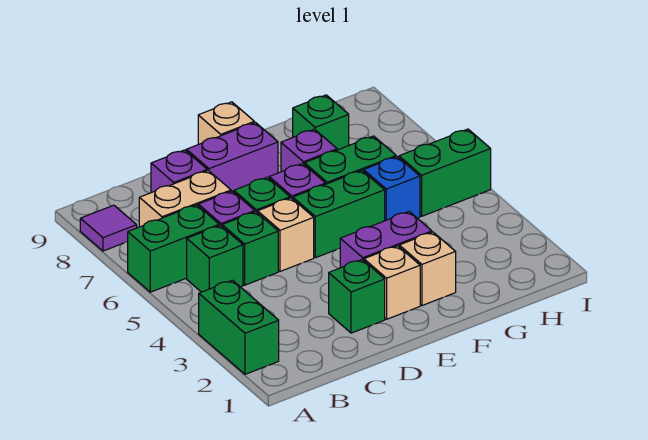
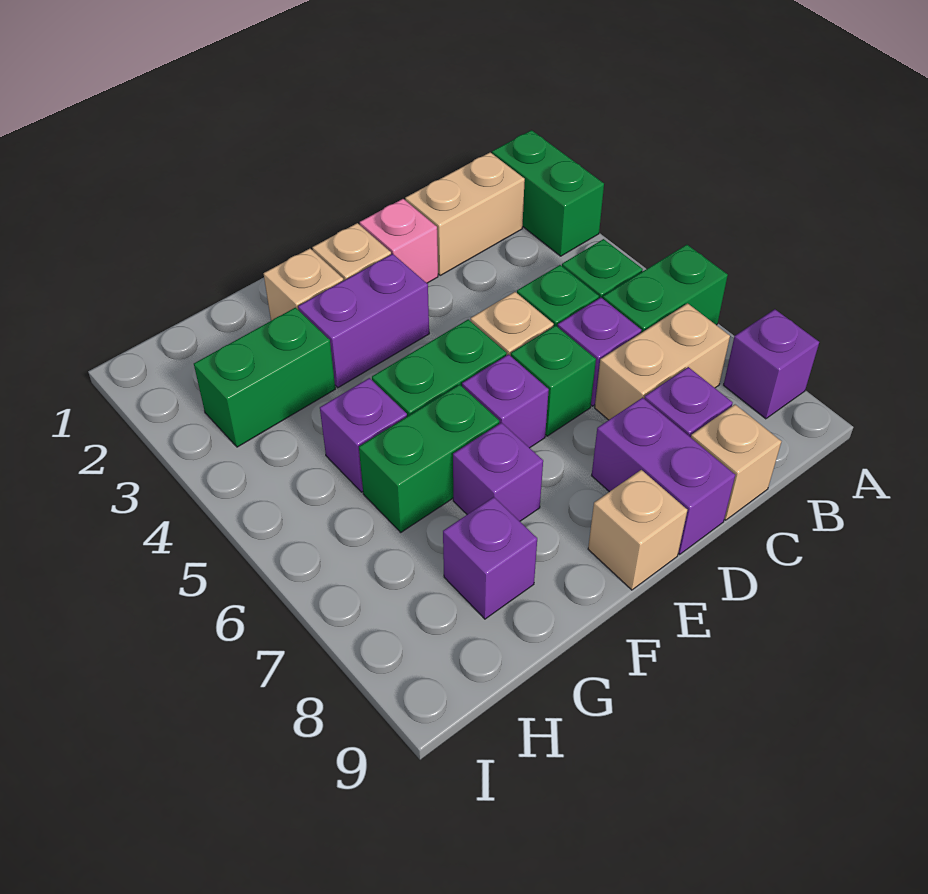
purple tile A8 level 1 -> purple brick A8 level 1
none -> tan brick B2:C2 level 1
none -> tan brick C9 level 1
green brick D2 level 1 -> pink brick D2 level 1
purple brick D8:E8 level 1 -> purple brick D8:D9 level 1
blue brick G5 level 1 -> purple brick G5 level 1
green brick G8 level 1 -> purple brick G8 level 1
green brick H5:I5 level 1 -> green brick G3:H3 level 1

